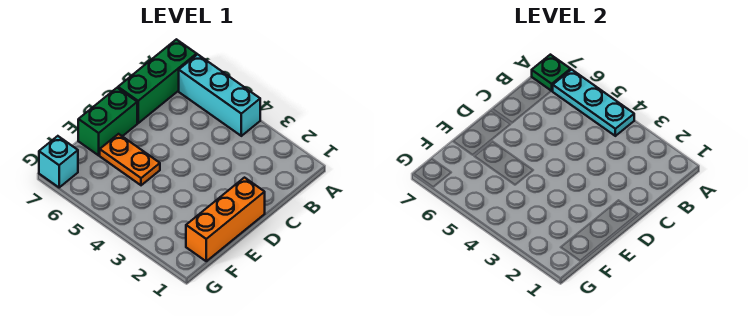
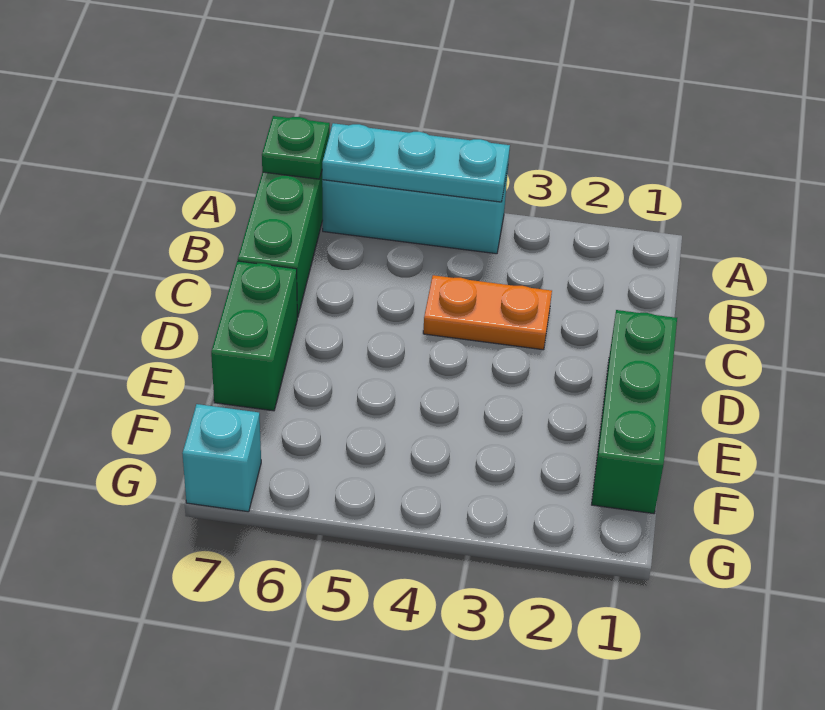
orange brick D1:F1 level 1 -> green brick D1:F1 level 1
orange plate E5:E6 level 1 -> orange plate C3:C4 level 1

